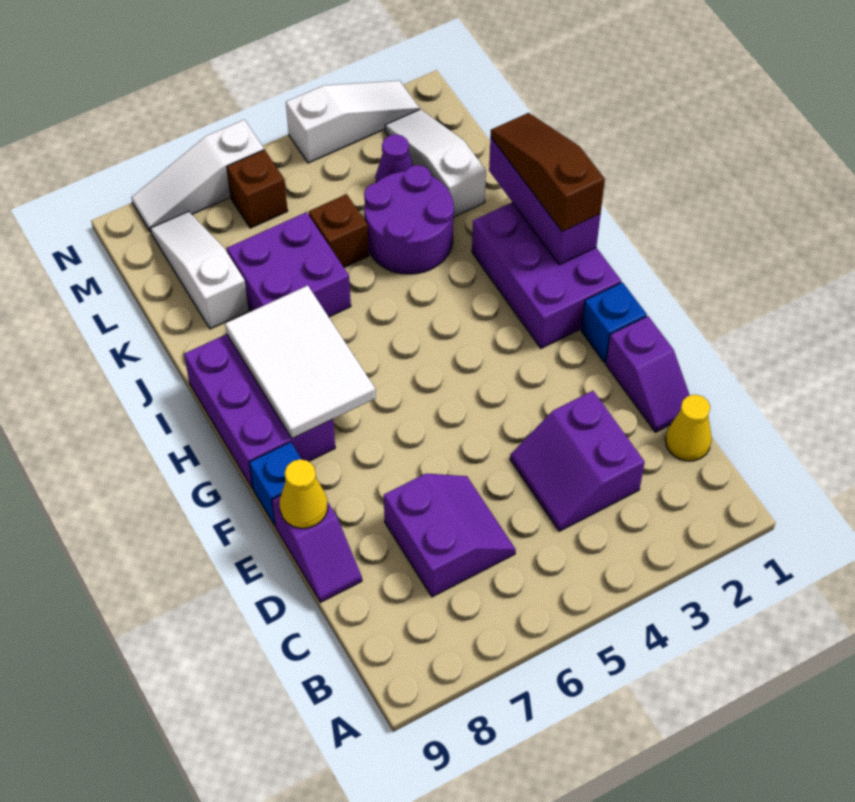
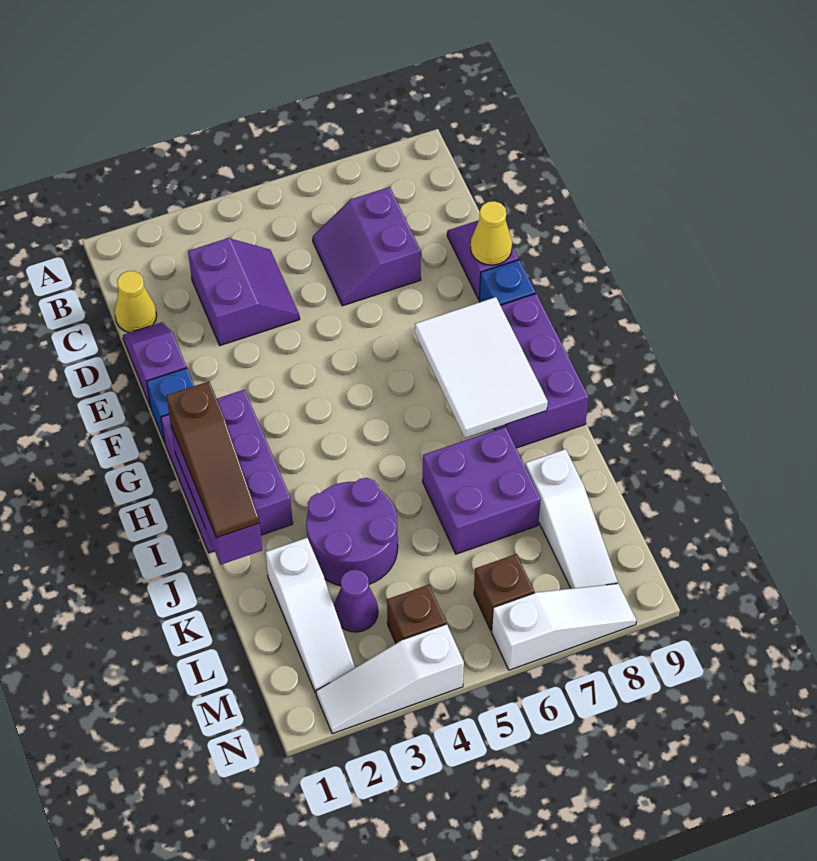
brown brick K5 level 1 -> brown brick M4 level 1

